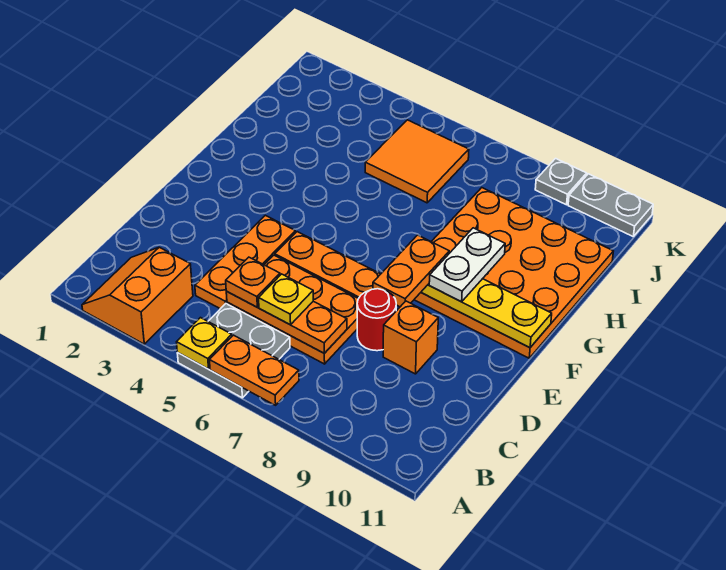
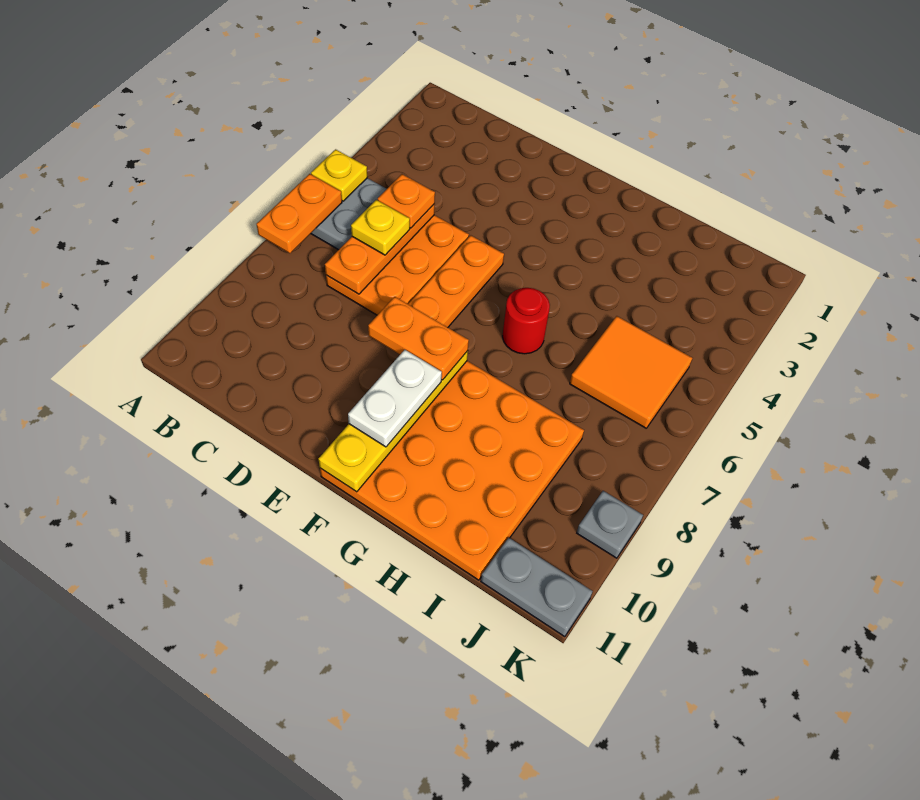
orange slope A2:B3 level 1 top 3 -> none
orange plate C4:E4 level 1 -> none
red round brick D8 level 1 -> red round brick G6 level 1
orange brick D9 level 1 -> none
white plate F9:G9 level 3 -> white plate F9:F10 level 3
grey plate K10:K11 level 1 -> grey plate J11:K11 level 1

